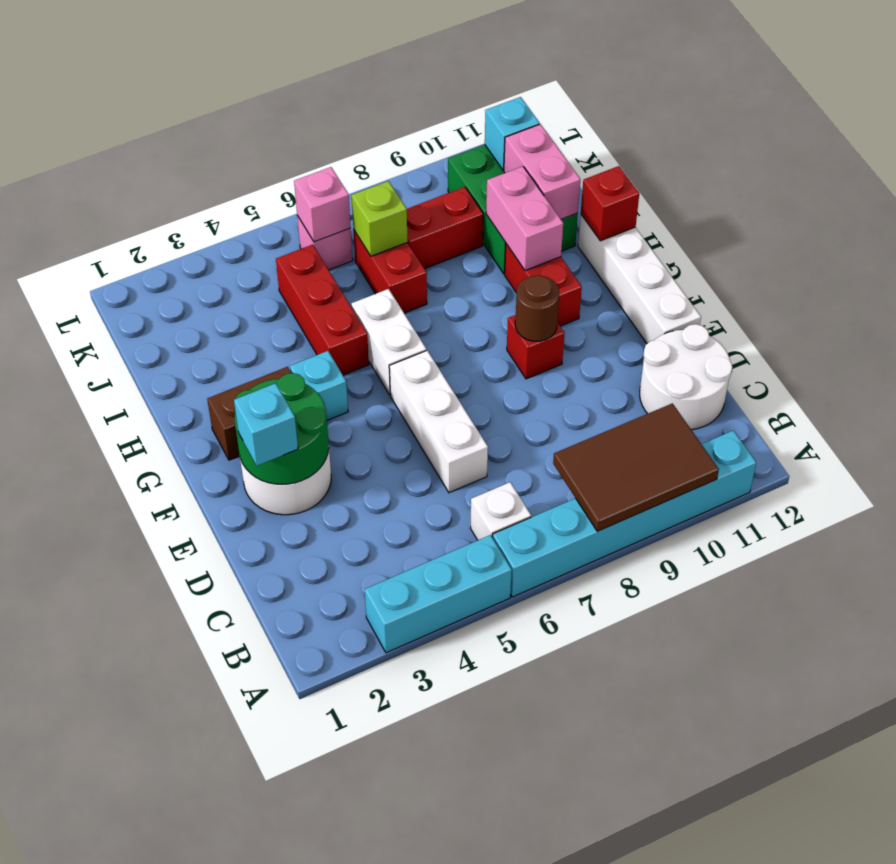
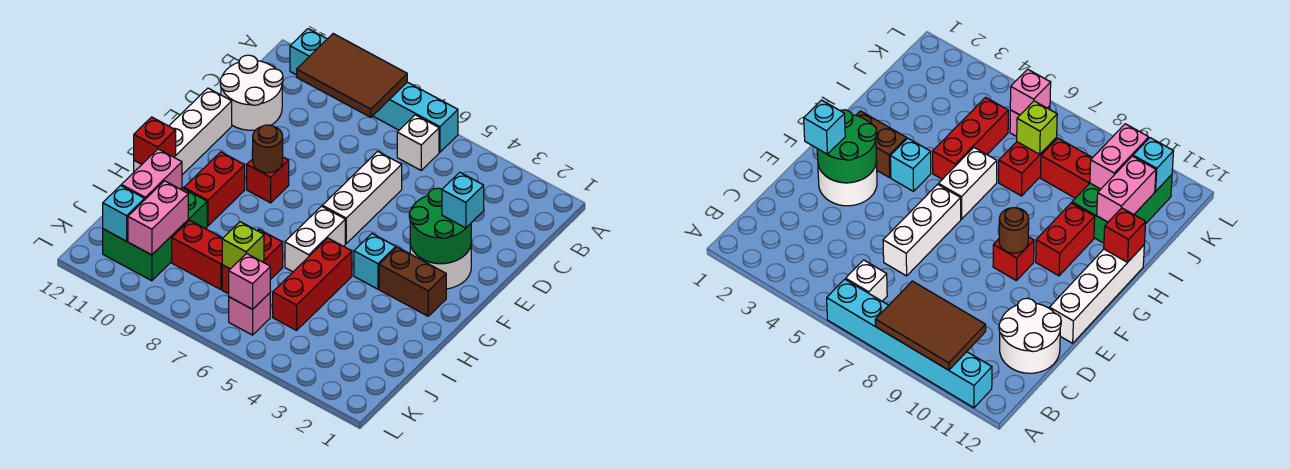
cyan brick A3:A5 level 1 -> none
pink brick H10:I10 level 2 -> pink brick J10:K10 level 2

